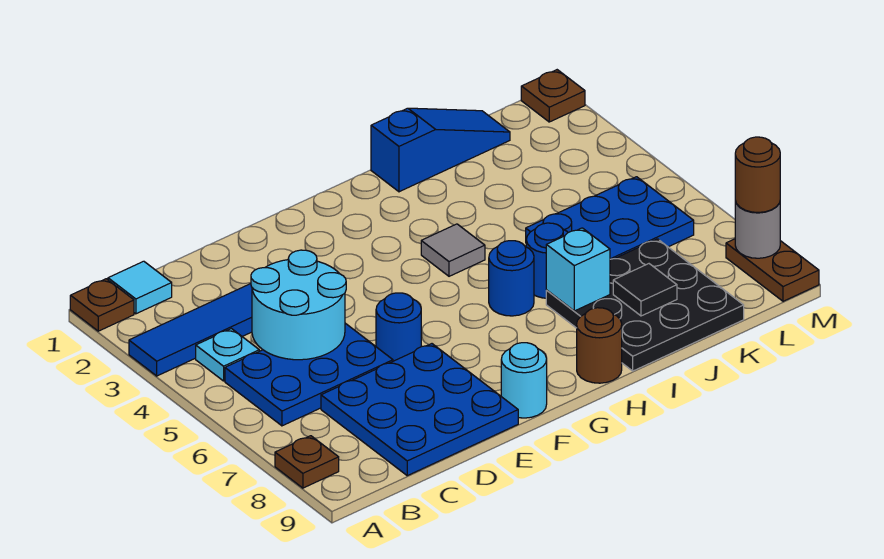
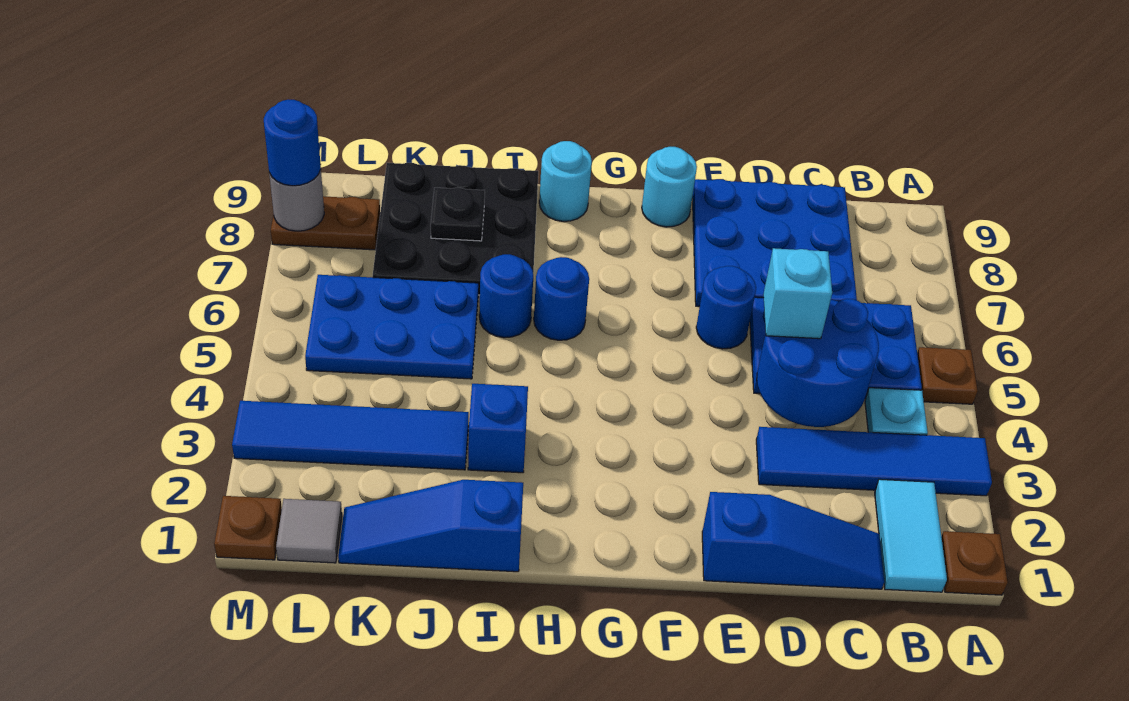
brown plate A8 level 1 -> brown plate A5 level 1
cyan tile B1 level 1 -> cyan tile B1:B2 level 1
none -> blue slope C1:E1 level 1 top E
cyan round brick C4:D5 level 2 -> blue round brick C4:D5 level 2
grey tile H4 level 1 -> grey tile L1 level 1
brown round brick H9 level 1 -> cyan round brick H9 level 1
none -> blue brick I3 level 1
cyan brick I7 level 2 -> cyan brick D5 level 3
none -> blue tile J3:M3 level 1
black tile J8 level 2 -> black plate J8 level 2
brown plate M8:M9 level 1 -> brown plate L8:M8 level 1
brown round brick M8 level 3 -> blue round brick M8 level 3

